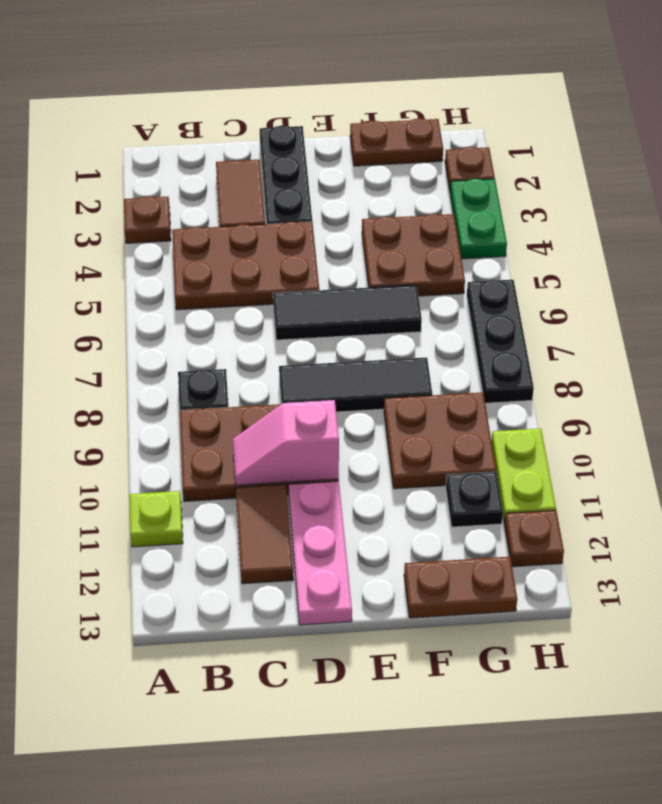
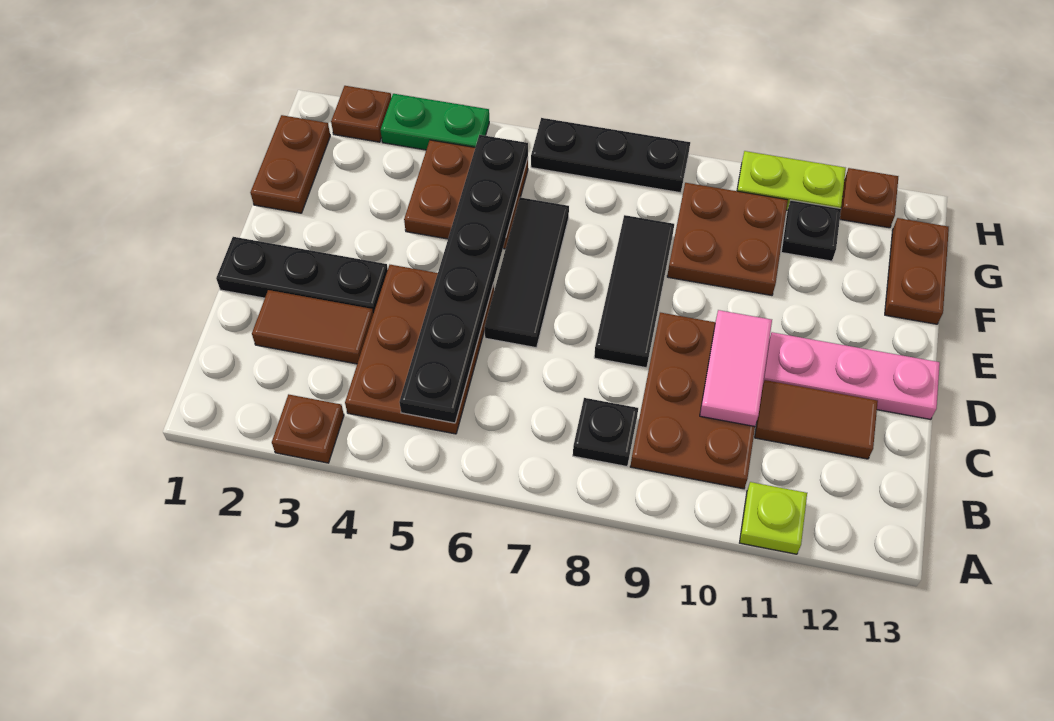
none -> black plate B5:G5 level 2
pink slope C10:D10 level 2 top D -> pink tile C10:D10 level 2

